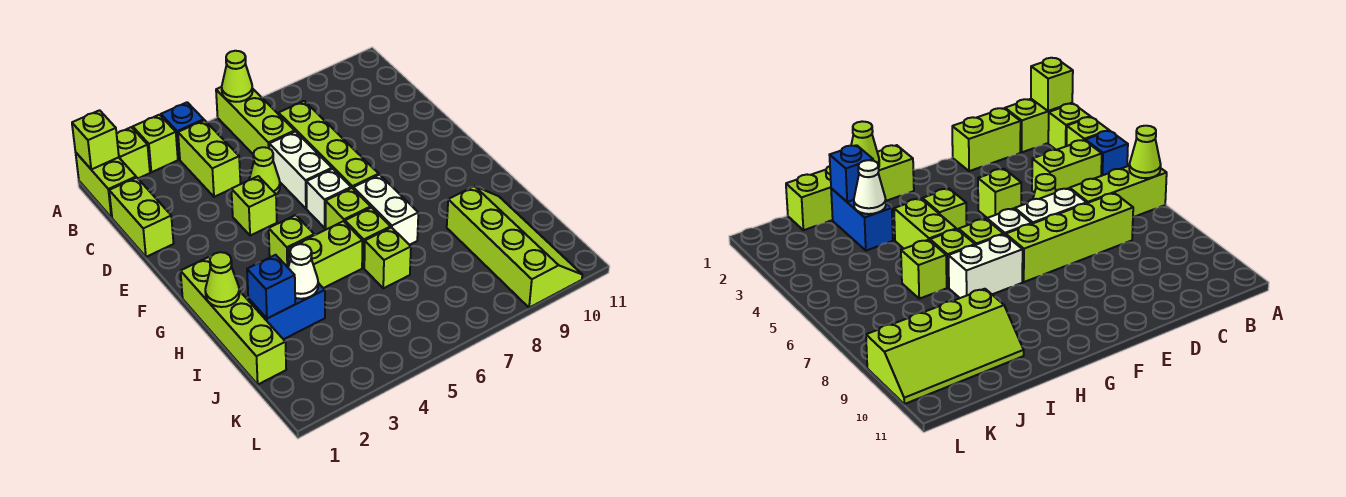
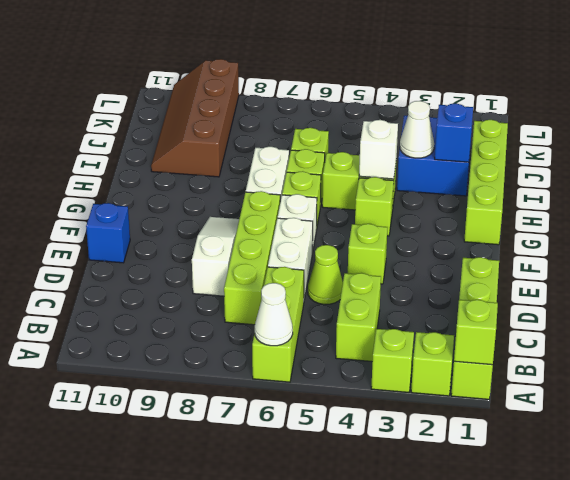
blue brick A4 level 1 -> blue brick E11 level 1
lime cone A6 level 2 -> white cone A6 level 2
none -> white slope D8:F8 level 1 top D
lime cone H1 level 2 -> none
none -> white brick H4 level 2
blue brick I2:I3 level 1 -> blue brick I2:J3 level 1
lime slope I9:L10 level 1 top 9 -> brown slope I9:L10 level 1 top 9

